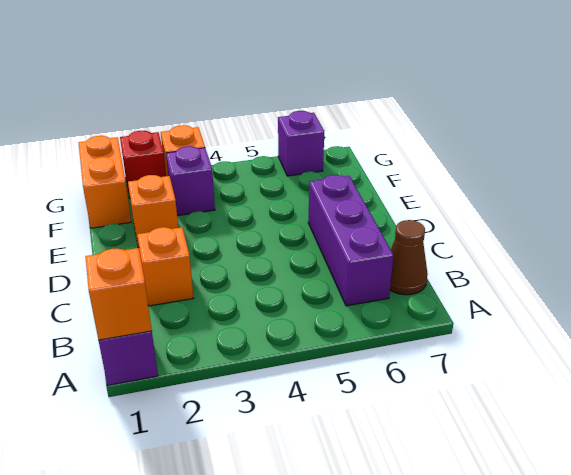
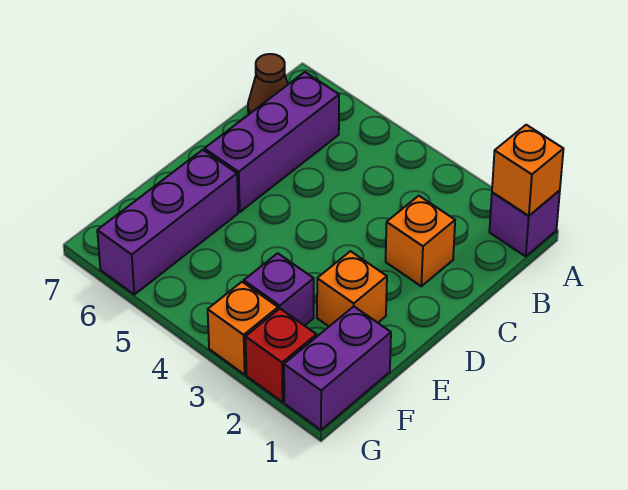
orange brick F1:G1 level 1 -> purple brick F1:G1 level 1
purple brick G6 level 1 -> purple brick E6:G6 level 1

